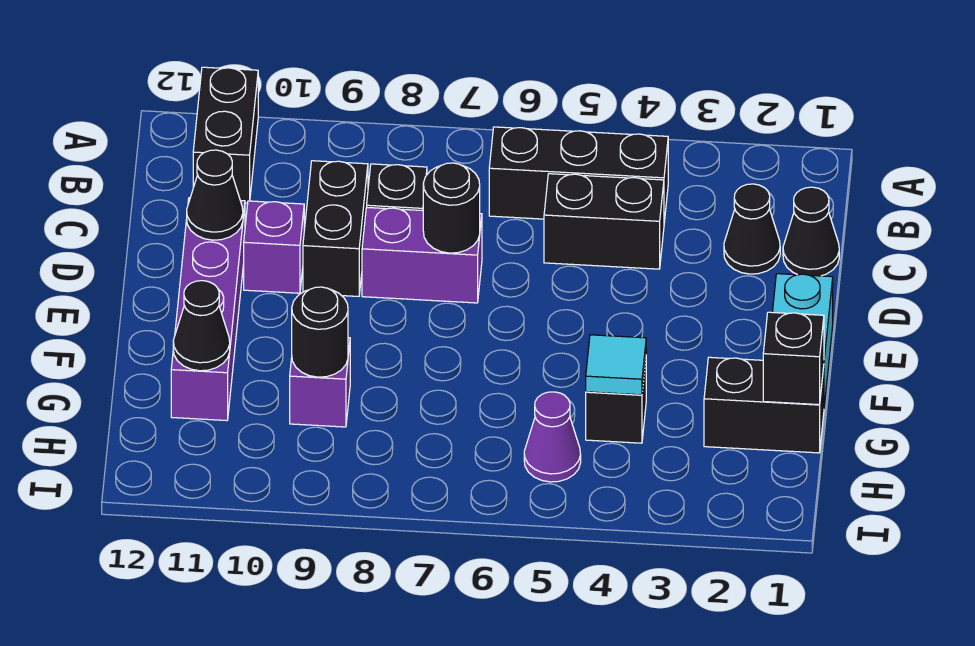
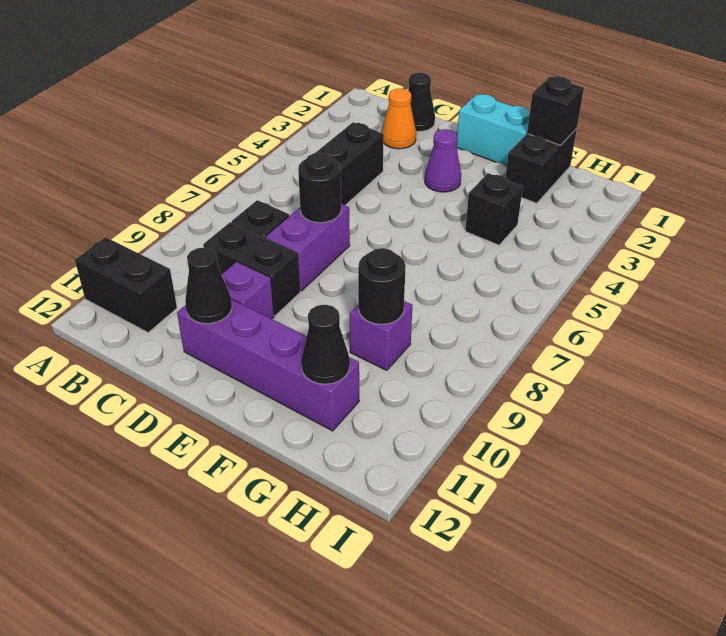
black brick B4:B6 level 1 -> none
black cone C2 level 1 -> orange cone C2 level 1
cyan tile G4 level 2 -> none
purple cone H5 level 1 -> purple cone E3 level 1

